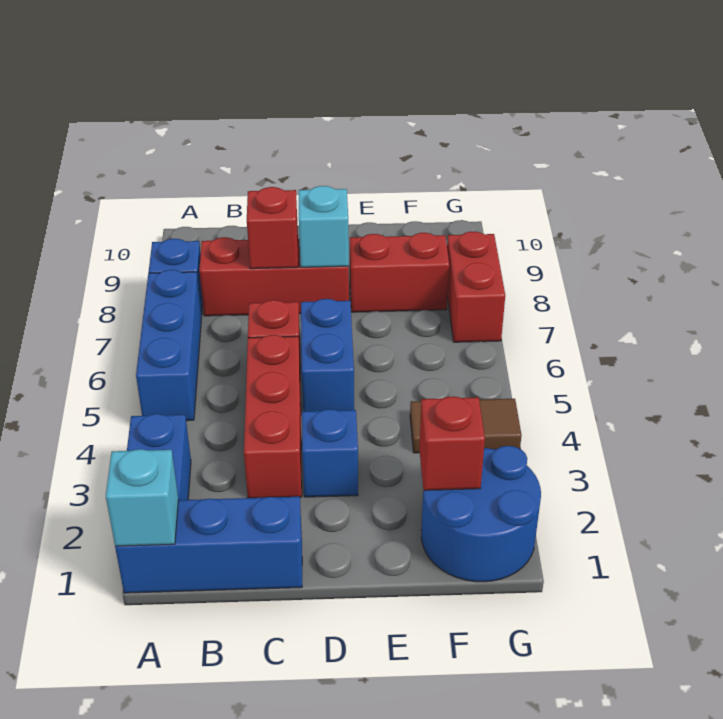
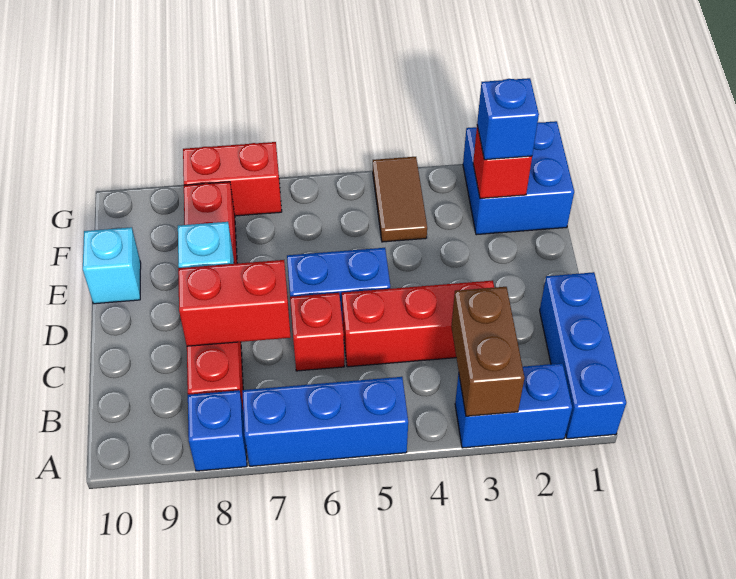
cyan brick A1 level 2 -> cyan brick E10 level 1
none -> brown brick A3:B3 level 2
red brick C8 level 2 -> red brick C7:C8 level 2
blue brick D3 level 1 -> blue brick F2 level 3
blue round brick F1:G2 level 1 -> blue brick F1:G2 level 1

